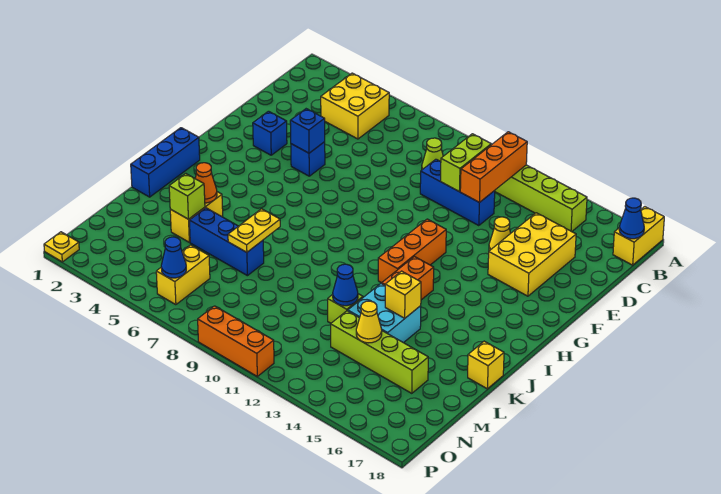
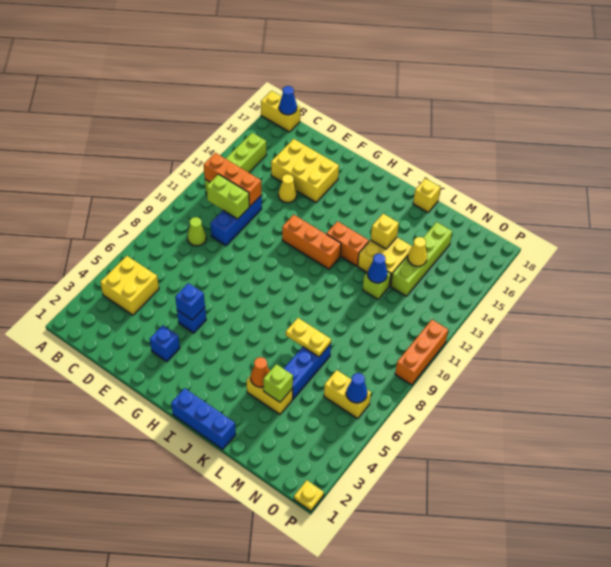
cyan brick K13:L14 level 1 -> yellow brick K13:L14 level 1

